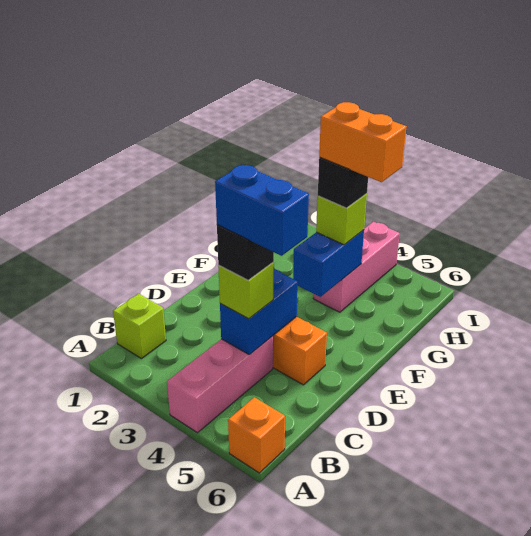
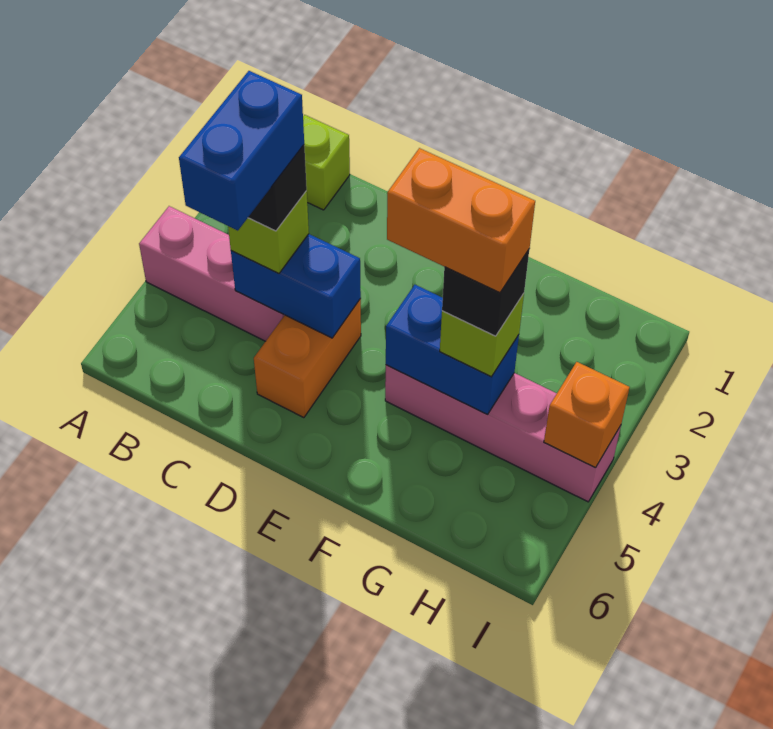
orange brick A6 level 1 -> orange brick I4 level 2
pink brick G4:I4 level 1 -> pink brick F4:I4 level 1
orange brick G4:G5 level 5 -> orange brick F4:G4 level 5

